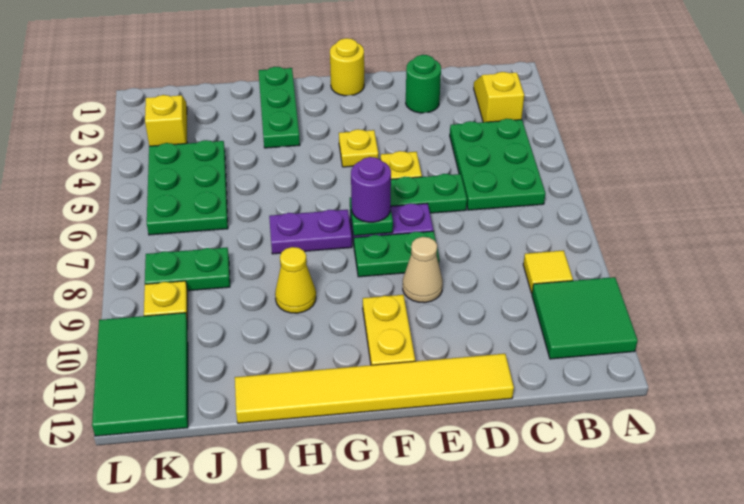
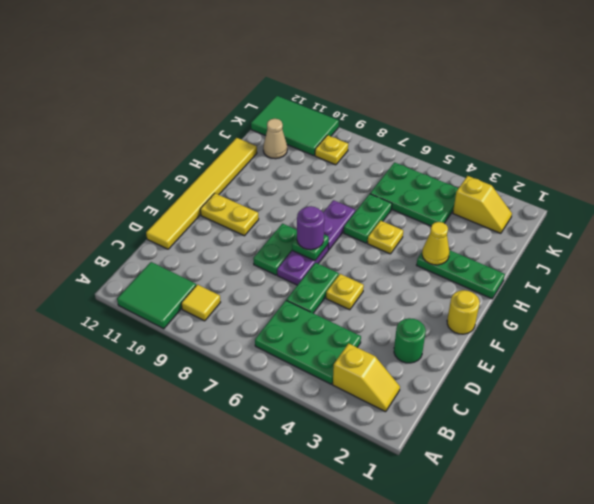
tan cone E9 level 1 -> tan cone J11 level 1
yellow plate F4 level 1 -> yellow plate H5 level 1
yellow cone H9 level 1 -> yellow cone H3 level 2
green plate J8:K8 level 1 -> green plate H6:I6 level 1

